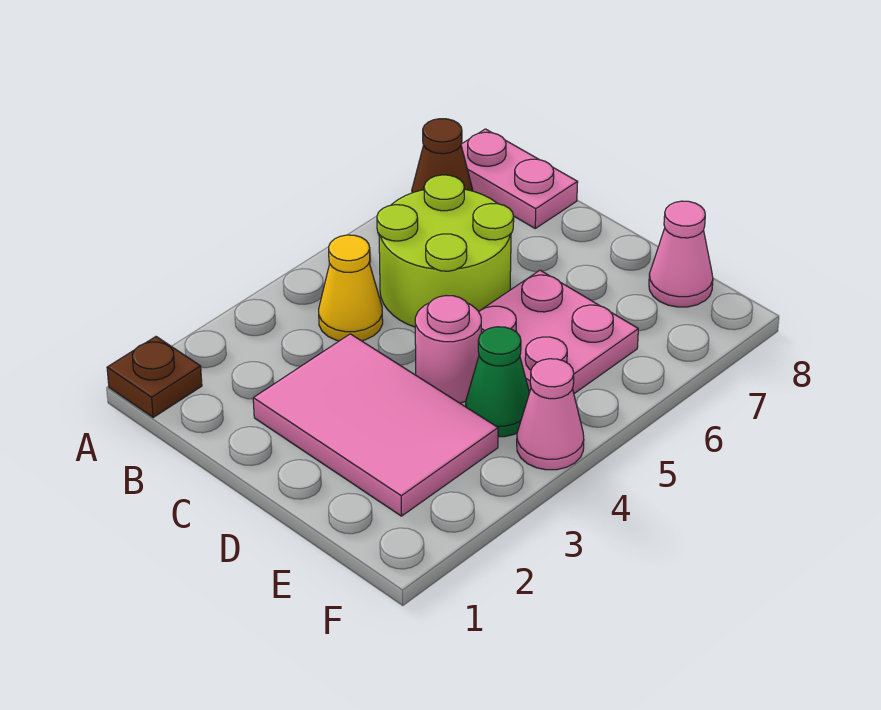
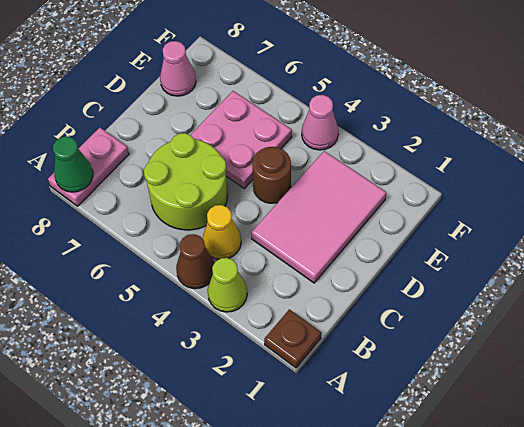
none -> lime cone A3 level 1
brown cone A7 level 1 -> brown cone A4 level 1
pink round brick D4 level 1 -> brown round brick D4 level 1
green cone E4 level 1 -> green cone A8 level 2

